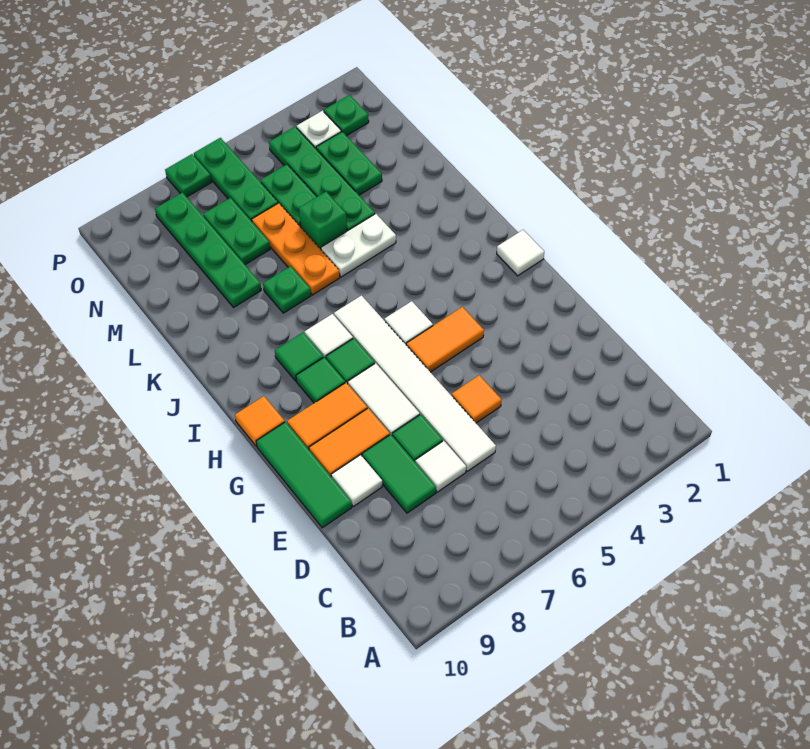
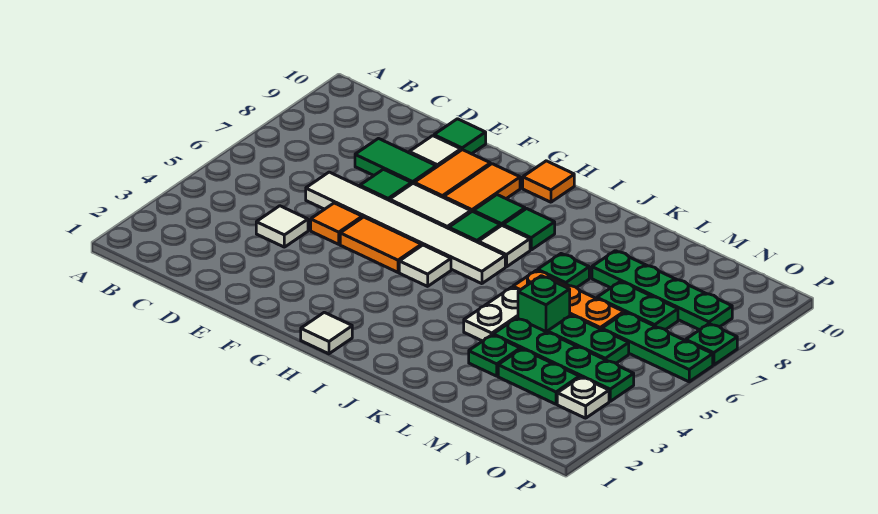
white tile D7 level 1 -> white tile D4 level 1
green tile E10:G10 level 1 -> green tile E10 level 1
orange tile G4:G5 level 1 -> orange tile F5:G5 level 1
green plate O2 level 1 -> green plate L3 level 1

